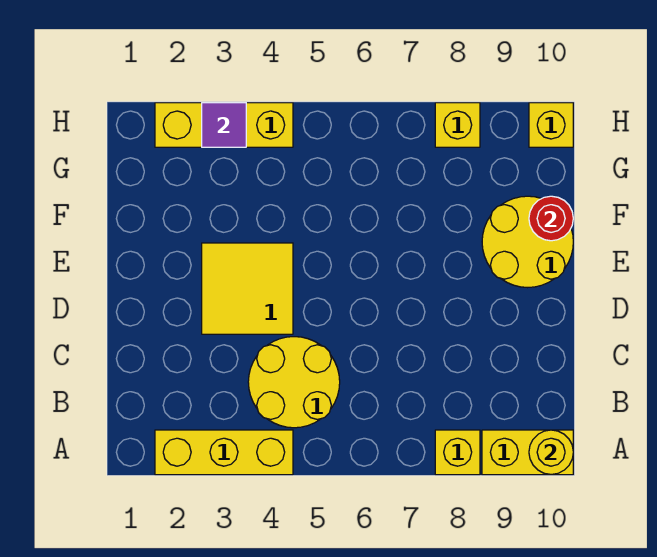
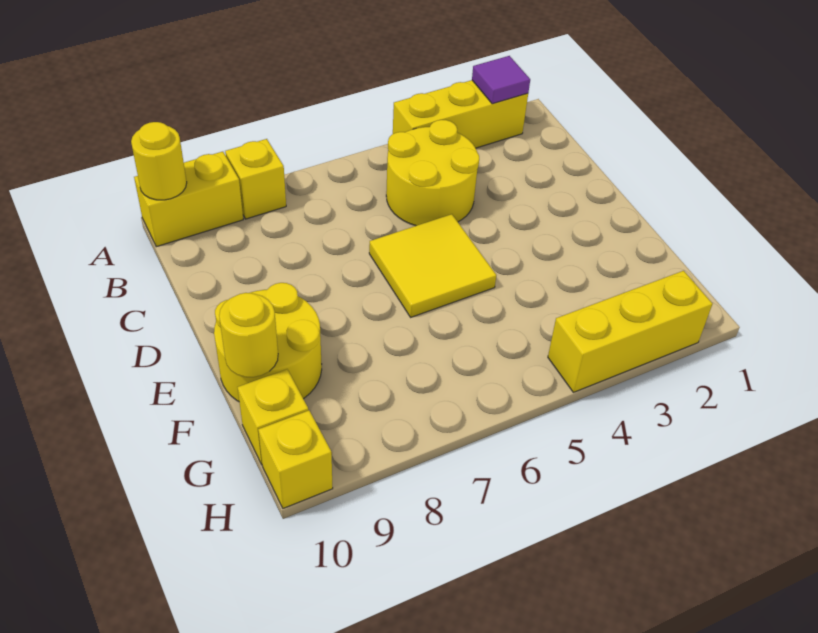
yellow tile D3:E4 level 1 -> yellow tile D5:E6 level 1
red round brick F10 level 2 -> yellow round brick F10 level 2
purple tile H3 level 2 -> purple tile A2 level 2
yellow brick H8 level 1 -> yellow brick G10 level 1

